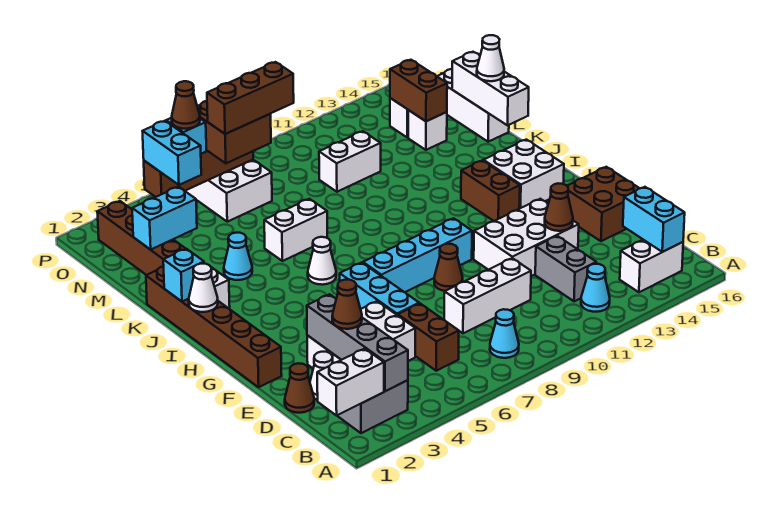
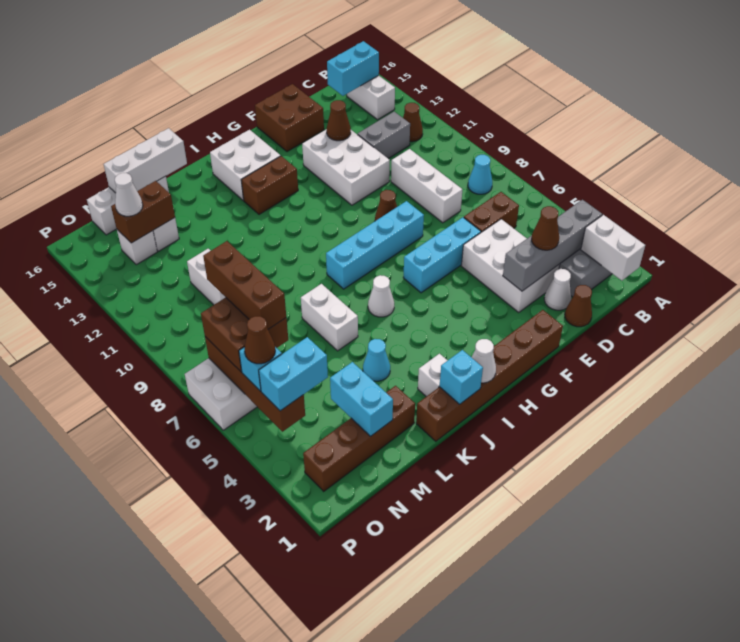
cyan cone B12 level 1 -> brown cone B12 level 1
cyan brick G7:G10 level 1 -> cyan brick F8:I8 level 1
white cone L16 level 3 -> white cone N14 level 3

